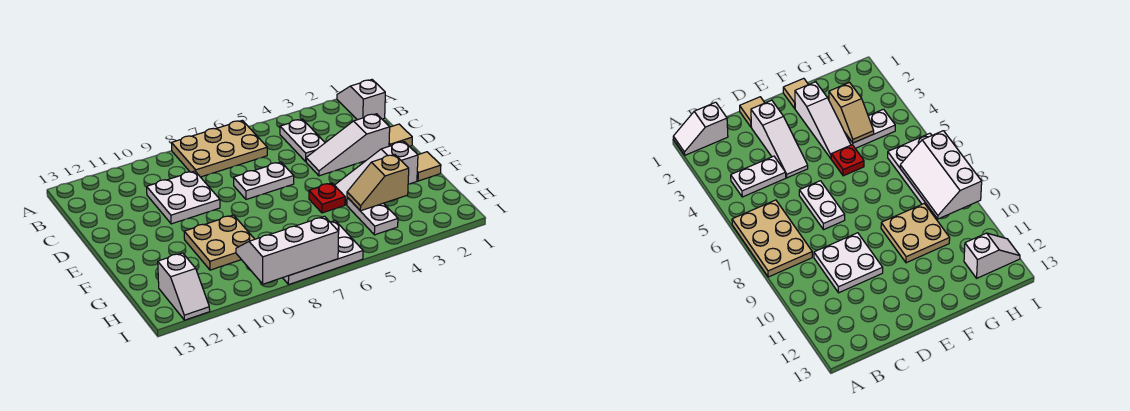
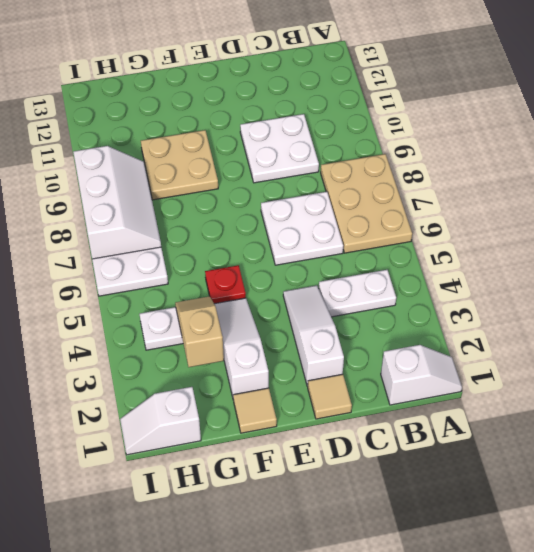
white plate D6:D7 level 1 -> white plate C6:D7 level 1
white slope H12:I12 level 1 top H -> white slope H1:I1 level 1 top H

